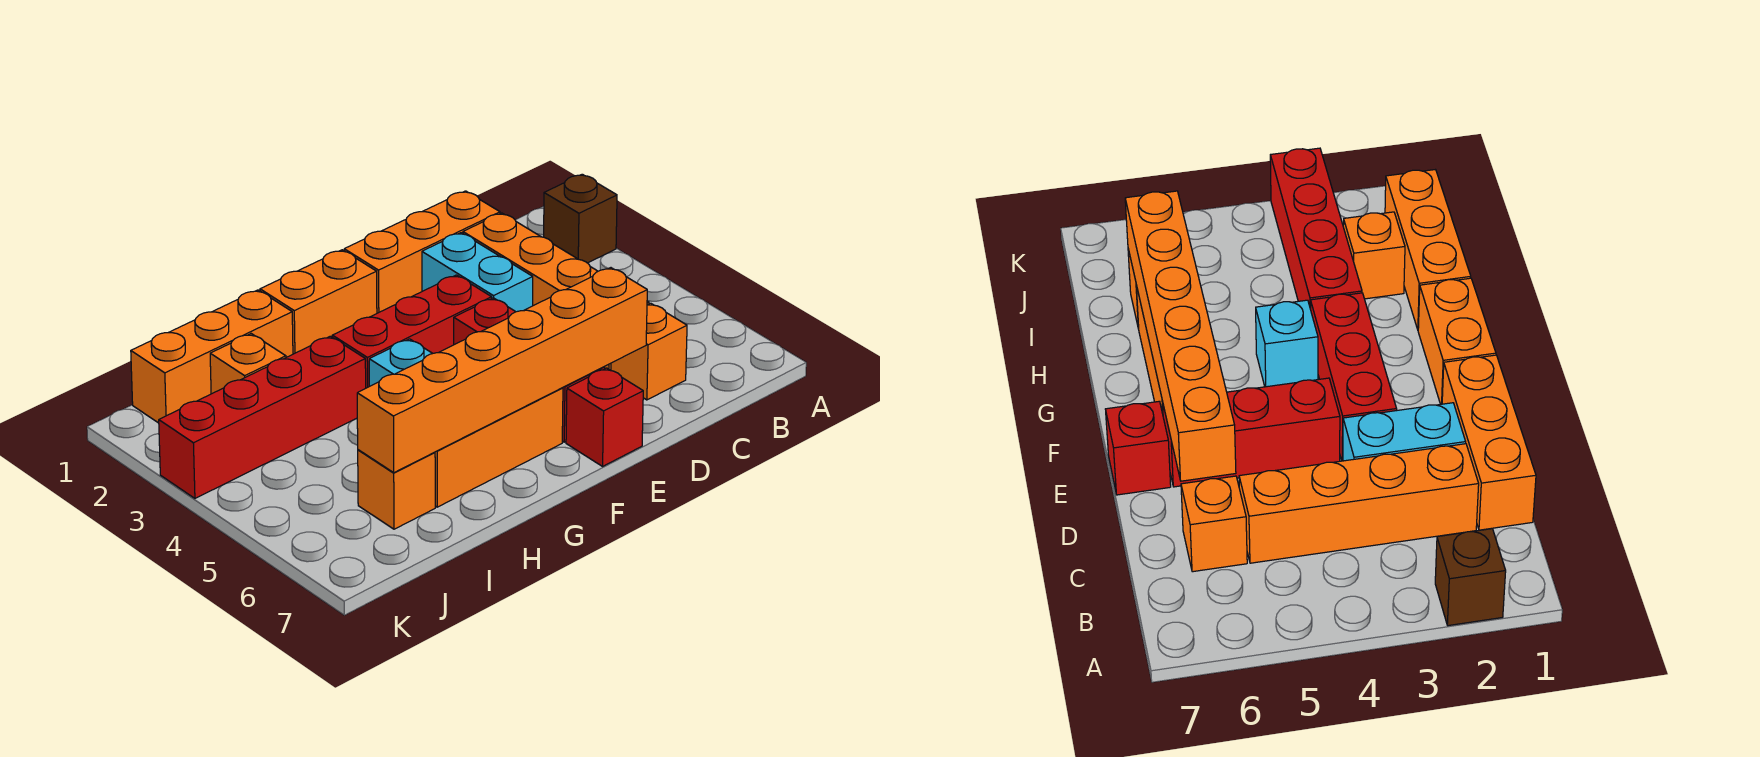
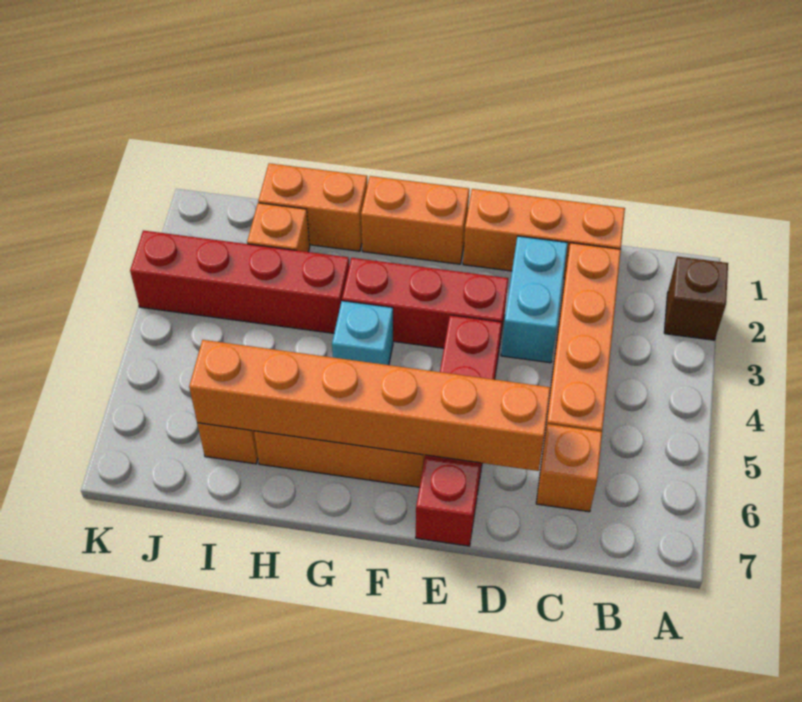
orange brick H1:J1 level 1 -> orange brick H1:I1 level 1

